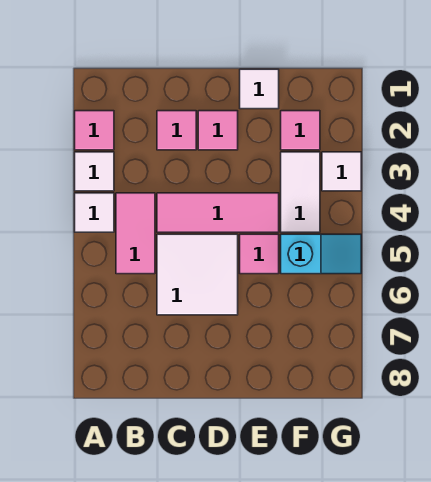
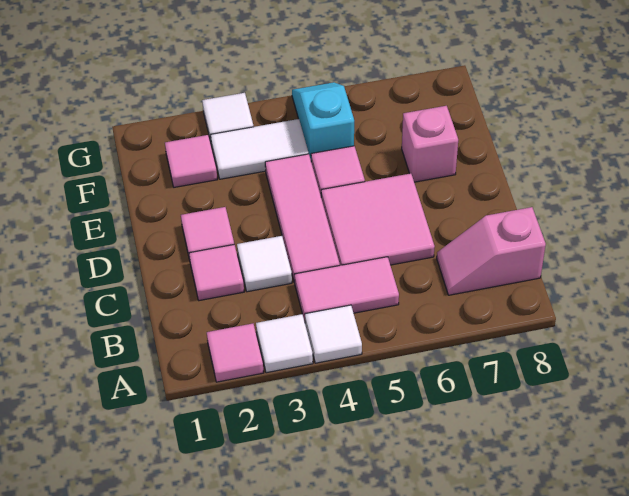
none -> pink slope B7:B8 level 1 top 8
white tile C5:D6 level 1 -> pink tile C5:D6 level 1
white tile E1 level 1 -> white tile C3 level 1
none -> pink brick E7 level 1

